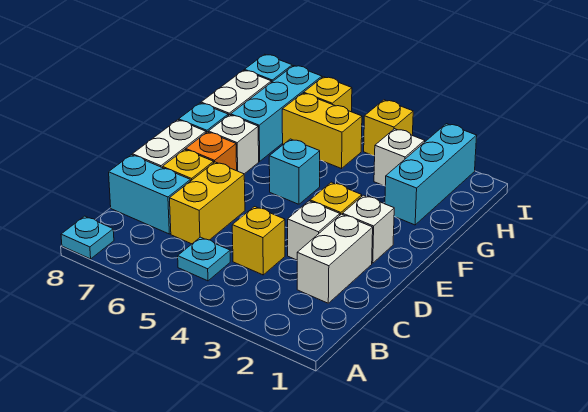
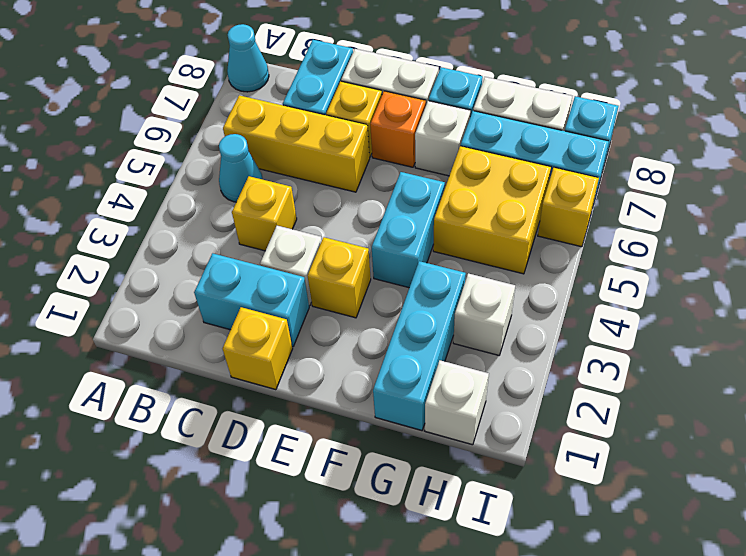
cyan plate A8 level 1 -> cyan cone A8 level 1
cyan plate B5 level 1 -> cyan cone B5 level 1
white brick C2:D2 level 1 -> cyan brick C2:D2 level 1
yellow brick C6:D6 level 1 -> yellow brick B6:D6 level 1
white brick E2 level 1 -> white brick H1 level 1
cyan brick F5 level 1 -> cyan brick F4:F5 level 1
cyan brick G2:I2 level 1 -> cyan brick G1:G3 level 1
yellow brick H5:H6 level 1 -> yellow brick G5:H6 level 1
yellow brick I4 level 1 -> yellow brick D1 level 1

